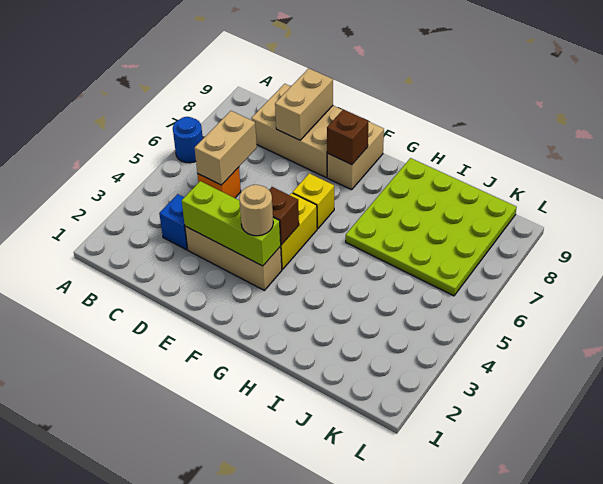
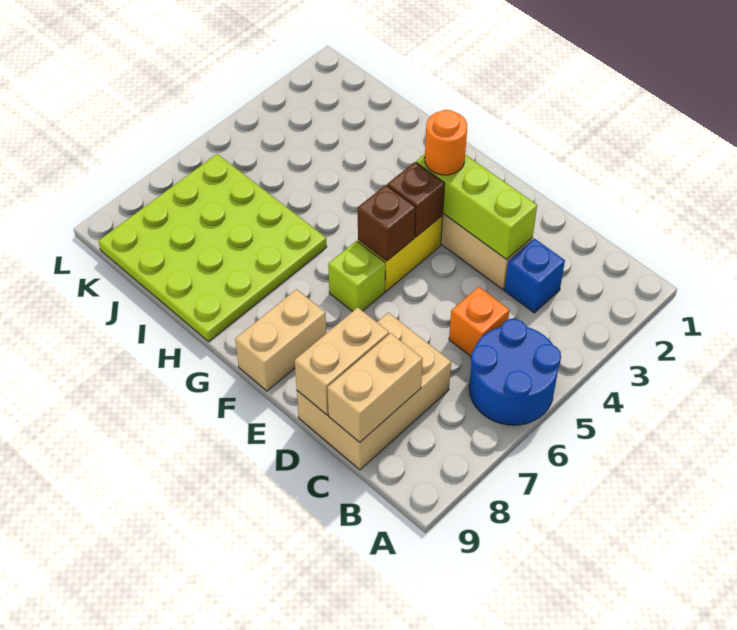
blue round brick A6 level 1 -> blue round brick A5:B6 level 1
tan brick C5:C6 level 2 -> tan brick C8:C9 level 2
tan brick C8:E9 level 1 -> tan brick C7:D9 level 1
tan round brick F3 level 3 -> orange round brick F3 level 3
yellow brick F6 level 1 -> lime brick F6 level 1
brown brick F8 level 2 -> brown brick F5 level 2

